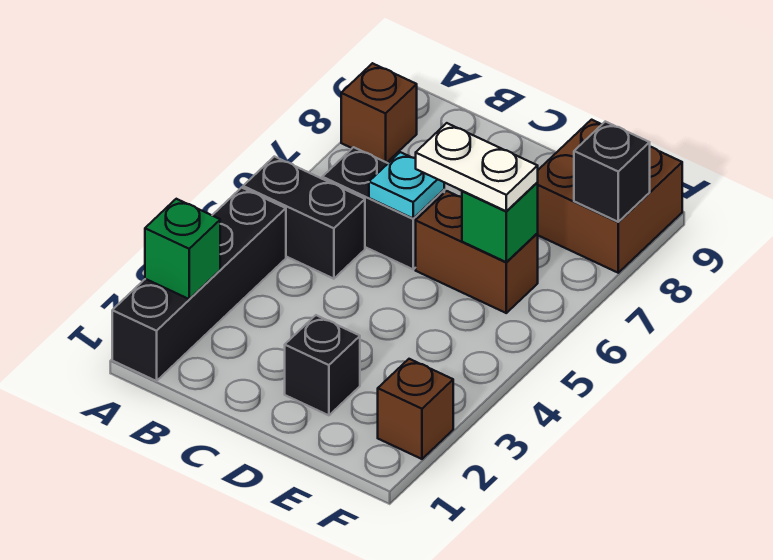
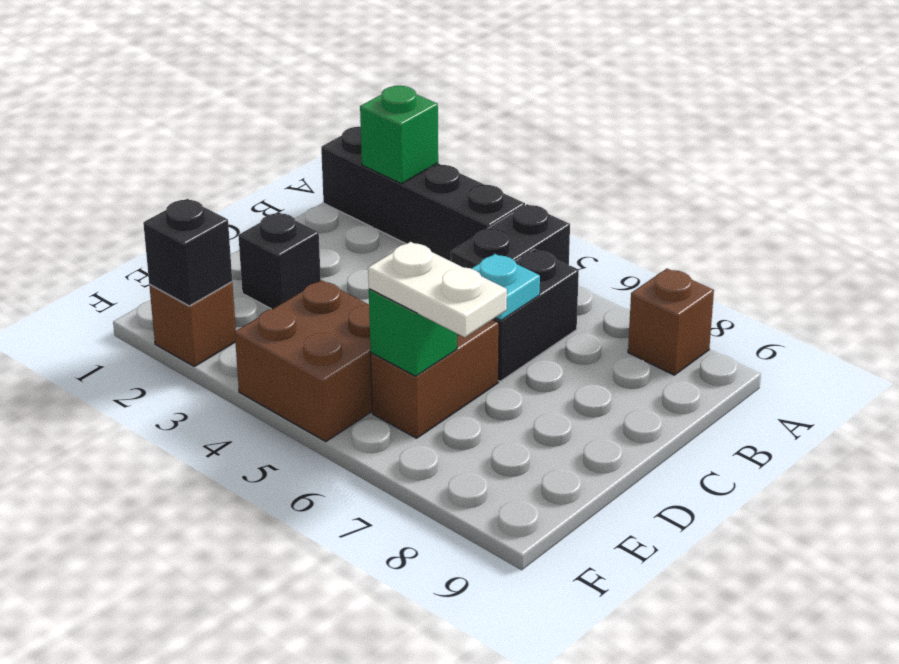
white plate D6:E6 level 3 -> white plate E6:E7 level 3
brown brick E8:F9 level 1 -> brown brick E4:F5 level 1
black brick F8 level 2 -> black brick F2 level 2

